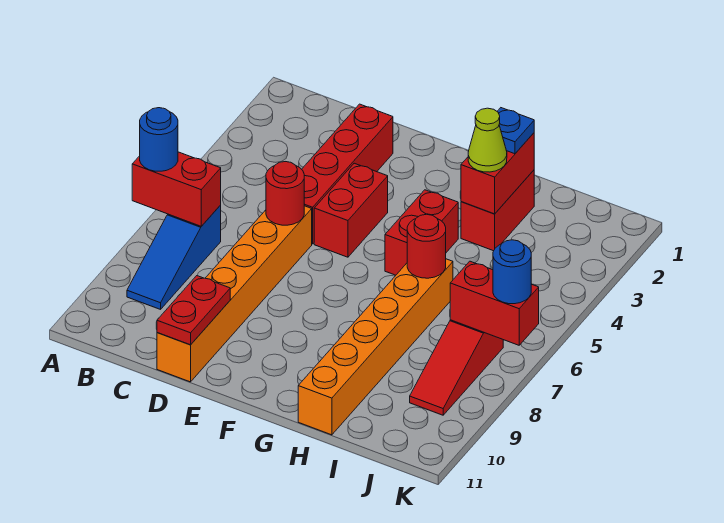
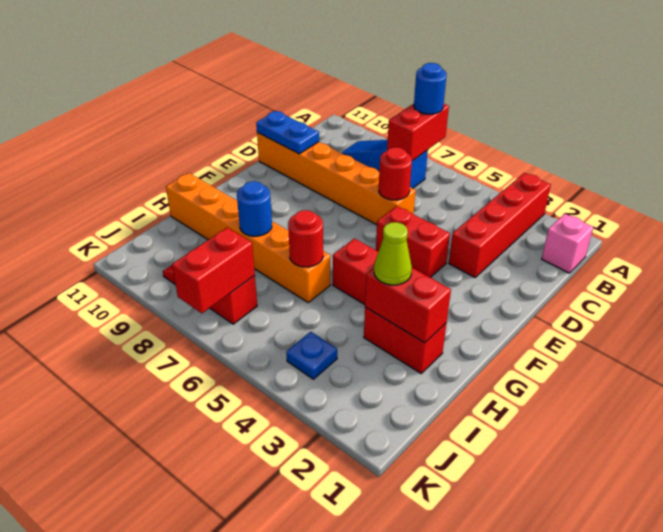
none -> pink brick B1 level 1
red brick D2:D5 level 1 -> red brick A3:D3 level 1
red plate D10:D11 level 2 -> blue plate D10:D11 level 2
blue plate H2 level 3 -> blue plate J4 level 1
blue round brick K7 level 3 -> blue round brick H8 level 2

